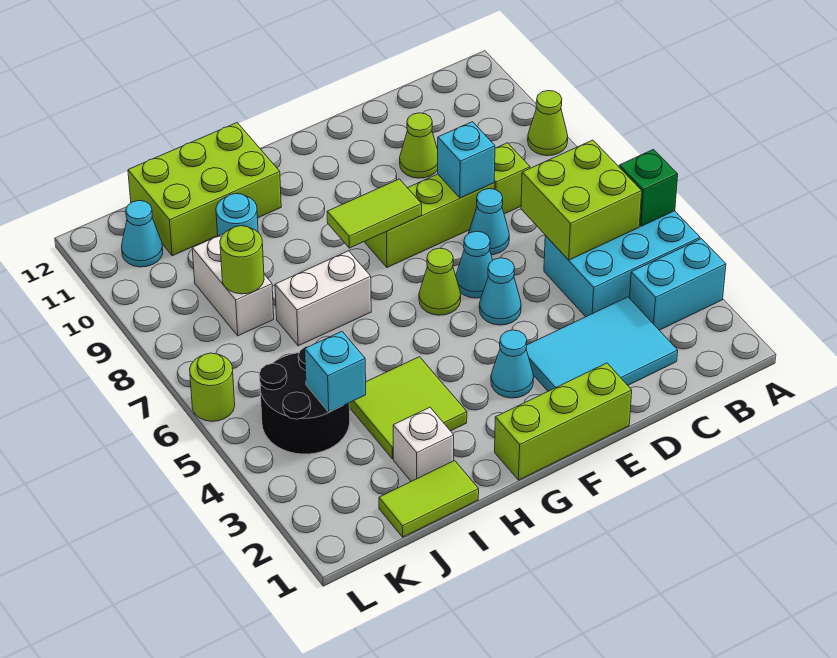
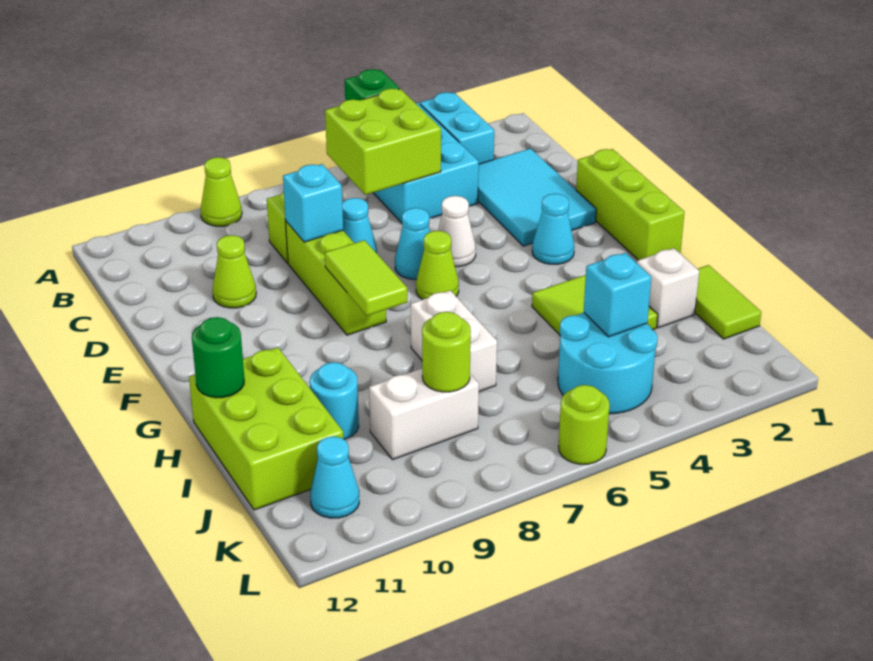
cyan cone E5 level 1 -> white cone E5 level 1
none -> green round brick H12 level 2
black round brick J4:K5 level 1 -> cyan round brick J4:K5 level 1

